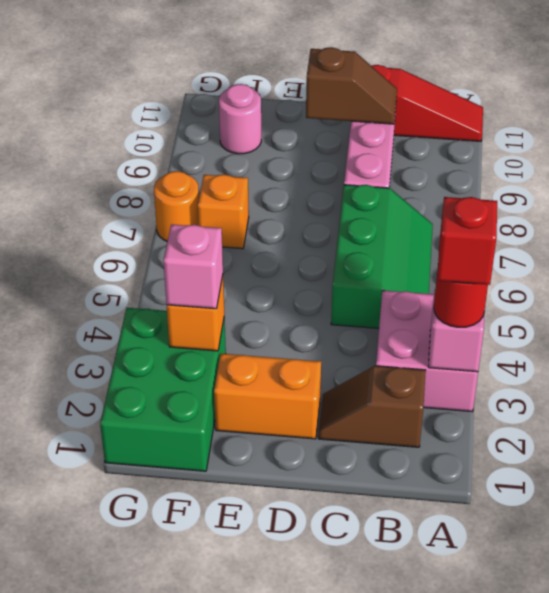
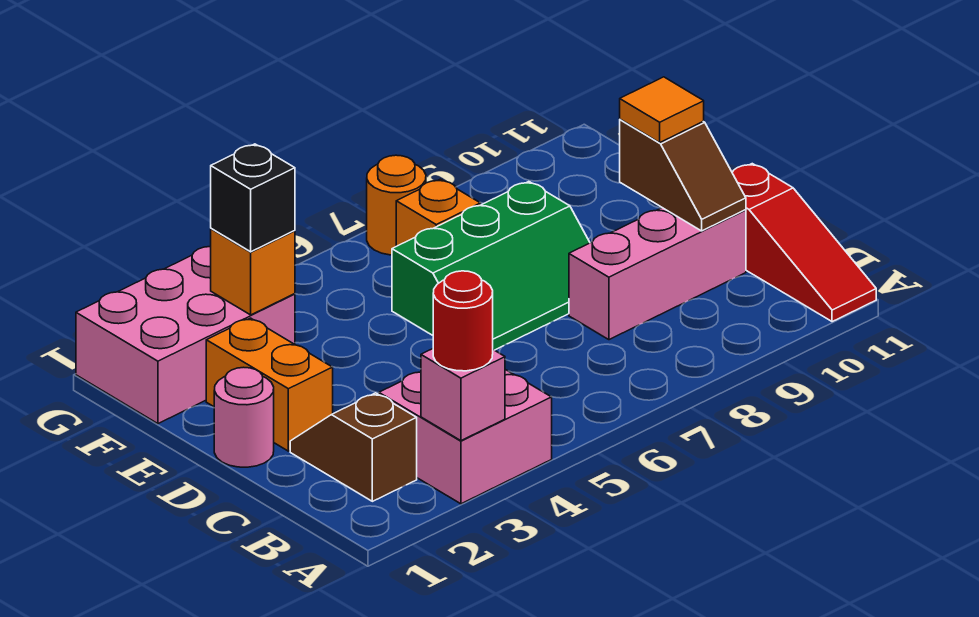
red brick A3 level 4 -> none
green slope B5:C7 level 1 top C -> green slope D6:E8 level 1 top E
none -> orange tile D10 level 3
green brick F1:G3 level 1 -> pink brick F1:G3 level 1
pink brick F3 level 3 -> black brick F3 level 3
pink round brick F10 level 1 -> pink round brick D1 level 1

